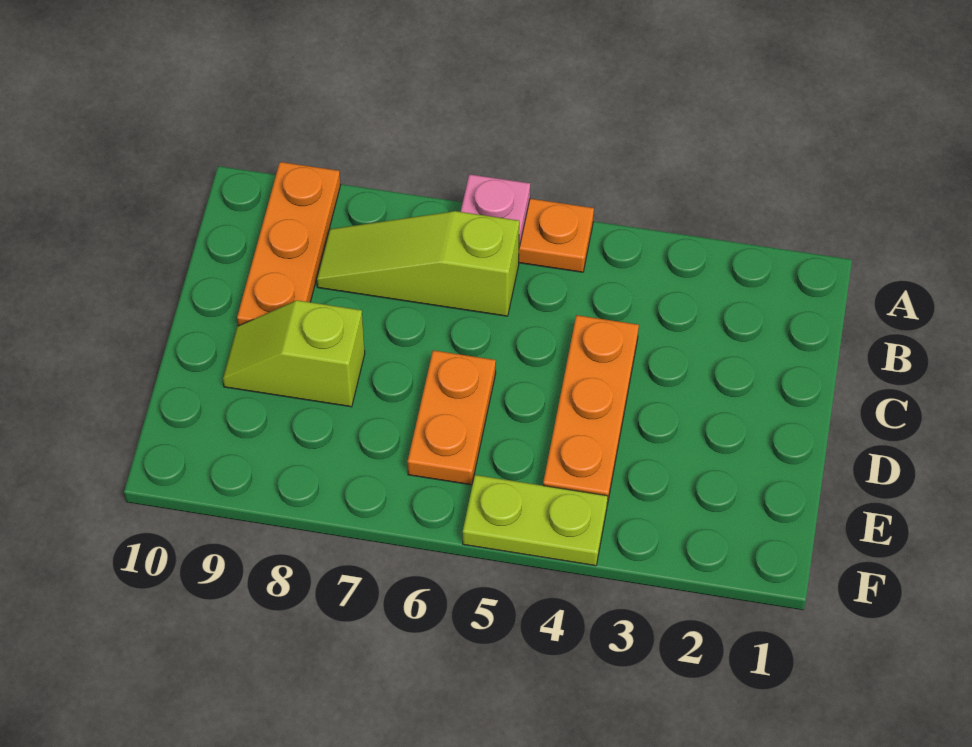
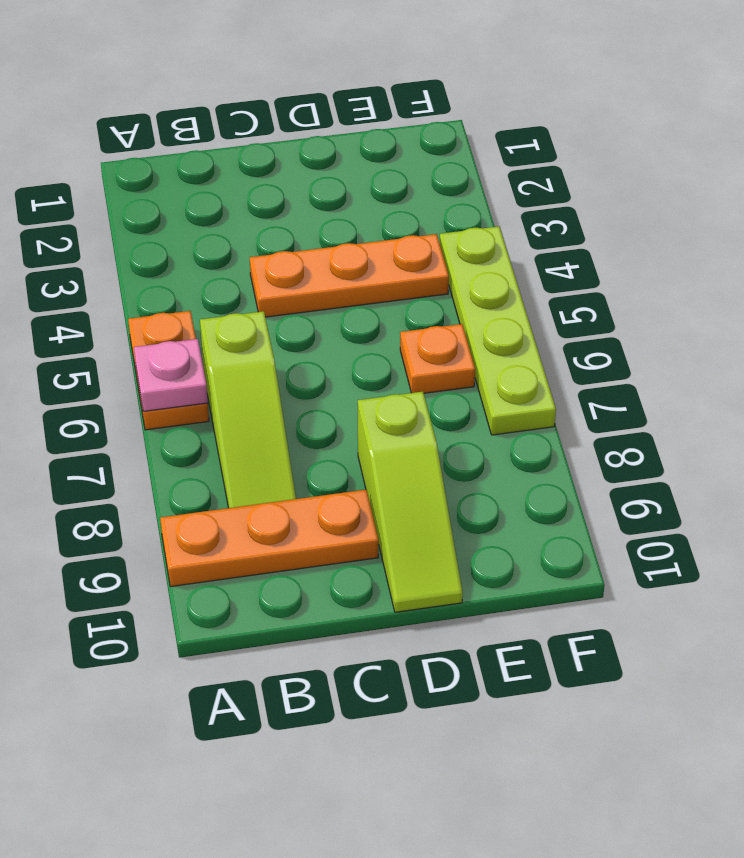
orange plate D6:E6 level 1 -> orange plate E6 level 1
lime slope D8:D9 level 1 top 8 -> lime slope D8:D10 level 1 top 8
lime plate F4:F5 level 1 -> lime plate F4:F7 level 1

